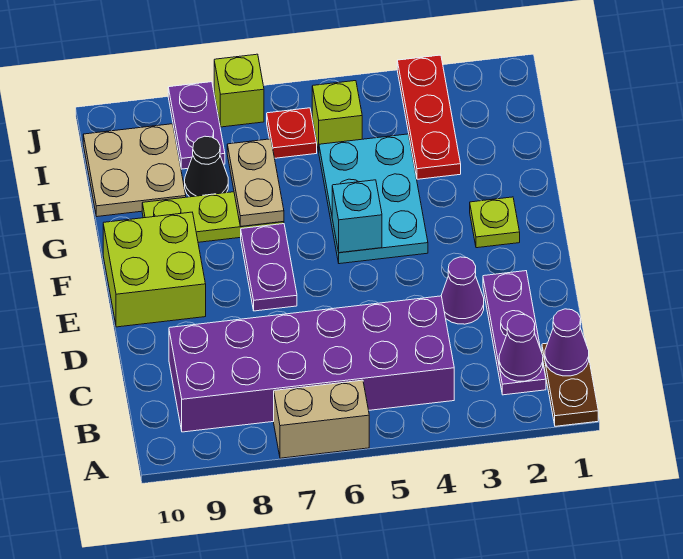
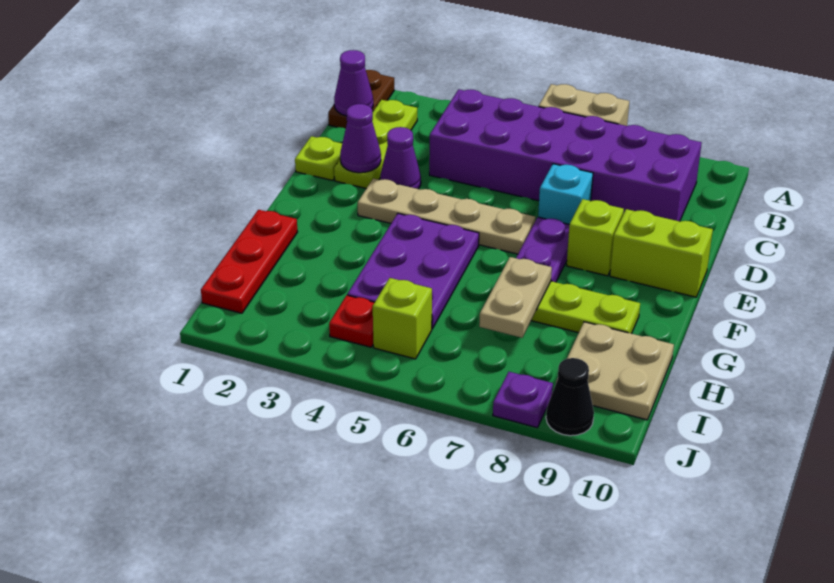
purple plate B2:D2 level 1 -> lime plate B2:D2 level 1
purple cone B2 level 2 -> purple cone D2 level 2
none -> tan plate E3:E6 level 1
lime brick E9:F10 level 1 -> lime brick E9:E10 level 1
lime plate F2 level 1 -> lime plate D1 level 1
cyan plate F4:H5 level 1 -> purple plate F4:H5 level 1
cyan brick F5 level 2 -> cyan brick D7 level 1
red plate H3:J3 level 1 -> red plate G1:I1 level 1
black cone H8 level 1 -> black cone J9 level 1
red plate I6 level 1 -> red plate I4 level 1
purple plate I8:J8 level 1 -> purple plate J8 level 1
lime brick J7 level 1 -> lime brick E8 level 1

